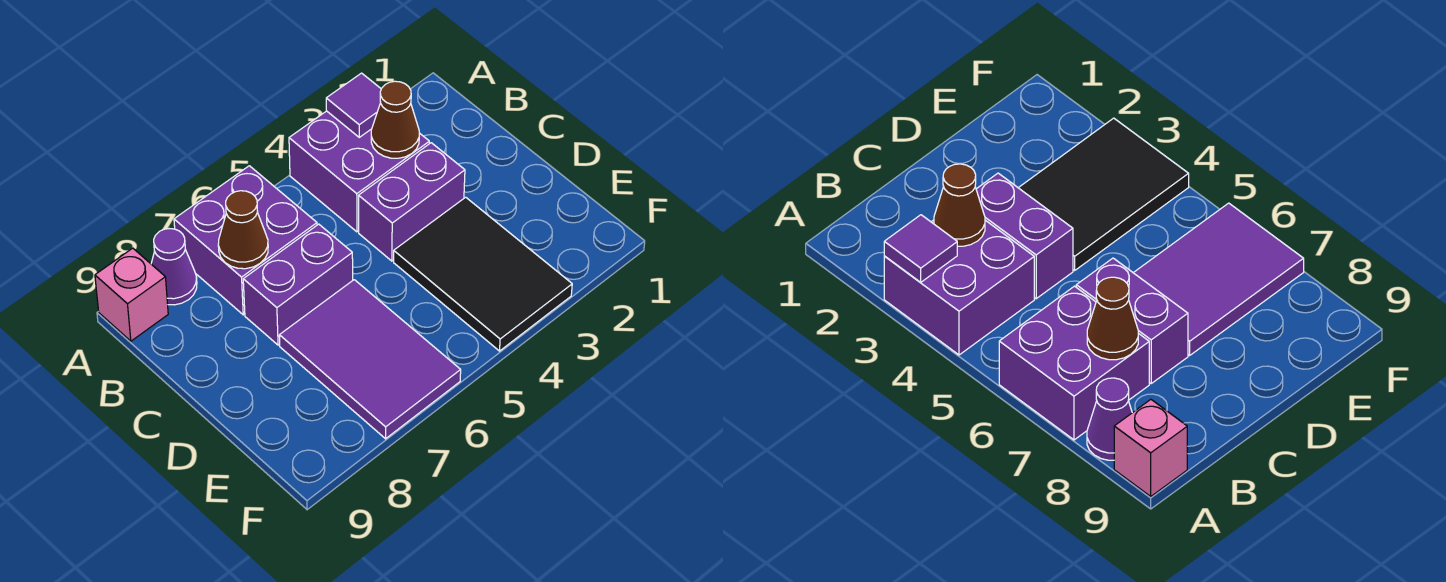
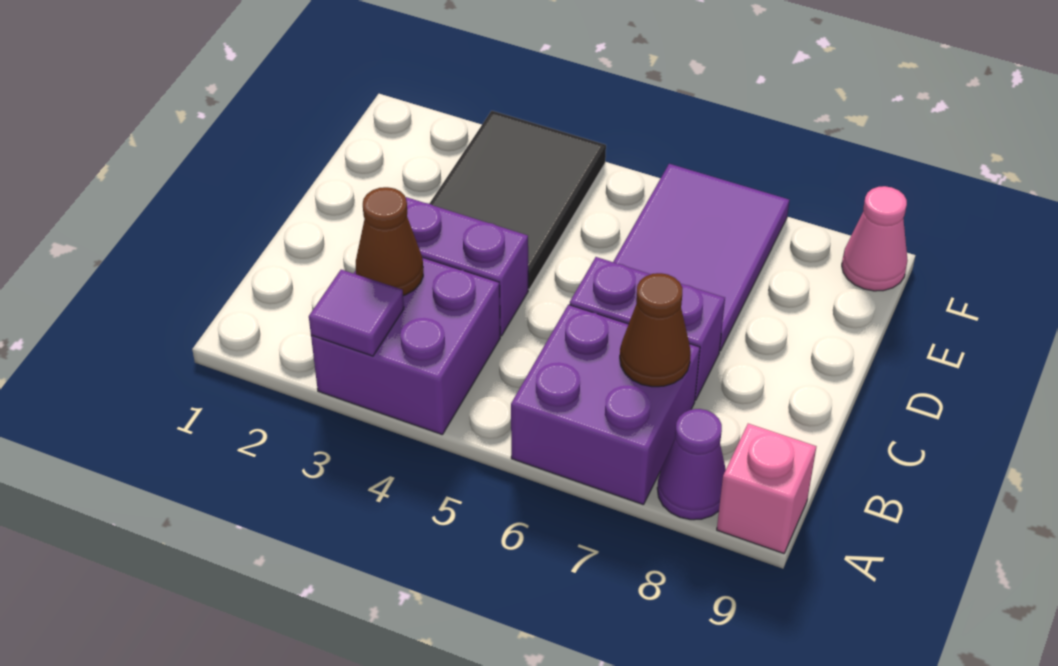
none -> pink cone F9 level 1

